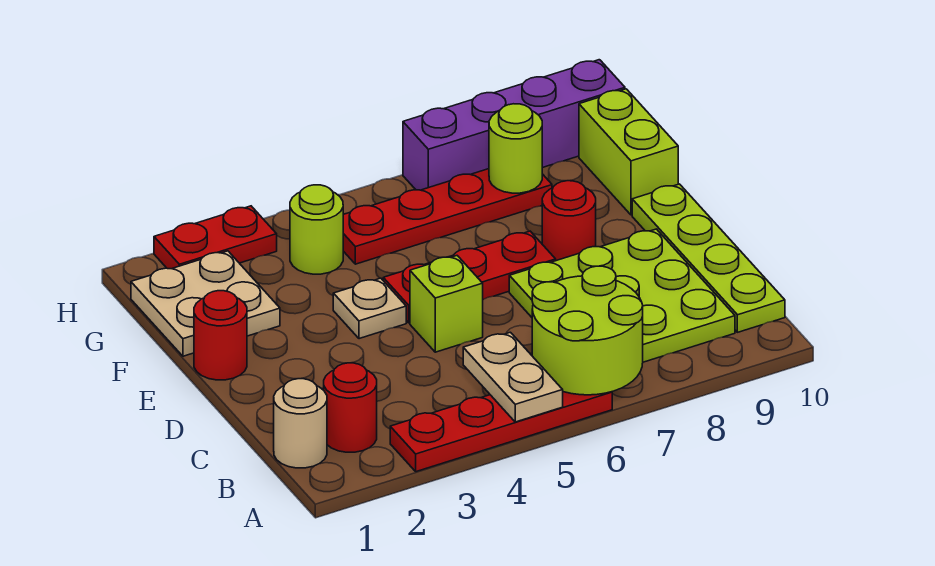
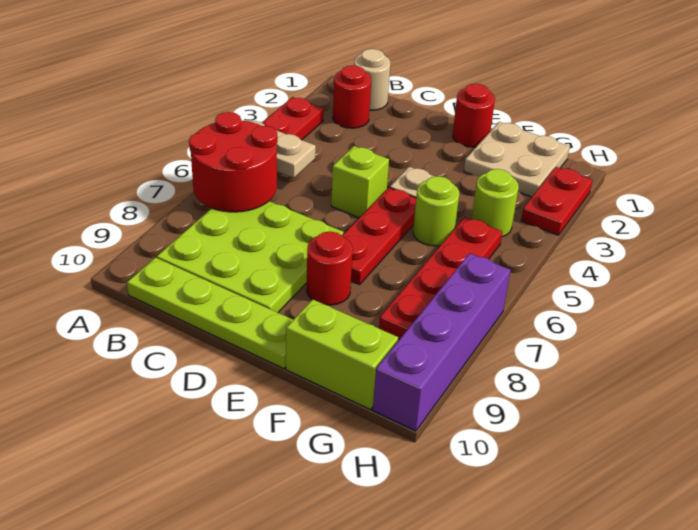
lime round brick A6:B7 level 2 -> red round brick A6:B7 level 2
lime round brick G8 level 2 -> lime round brick F5 level 1

